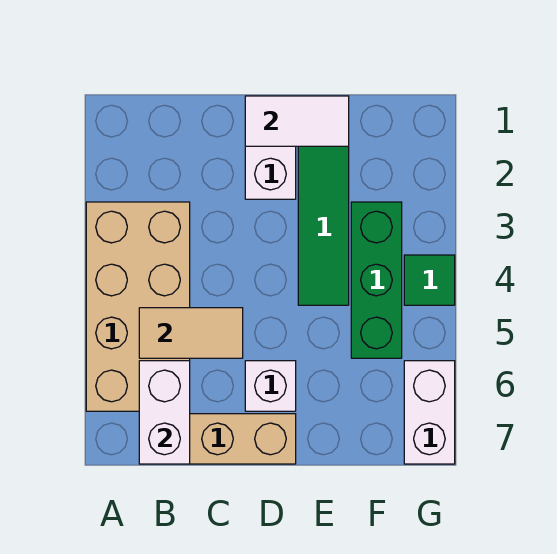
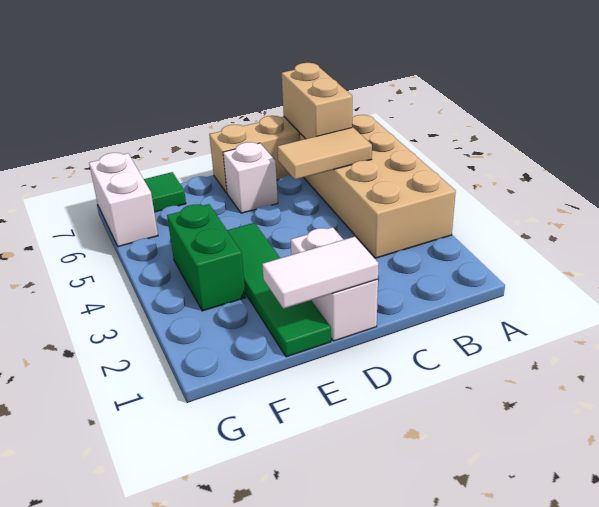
white brick B6:B7 level 2 -> tan brick B6:B7 level 2
green brick F3:F5 level 1 -> green brick F3:F4 level 1
green tile G4 level 1 -> green tile F7 level 1

